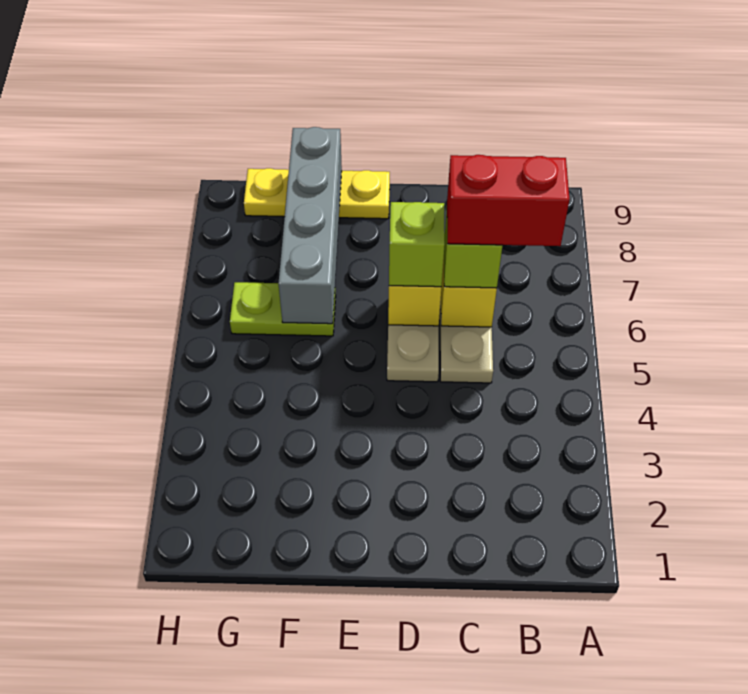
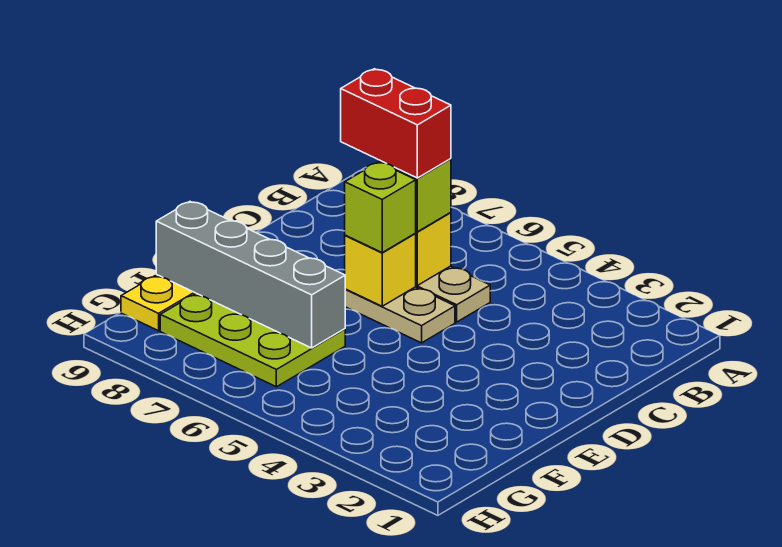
red brick B6:C6 level 4 -> red brick C6:C7 level 4
lime plate F6:G6 level 1 -> lime plate F6:G8 level 1

